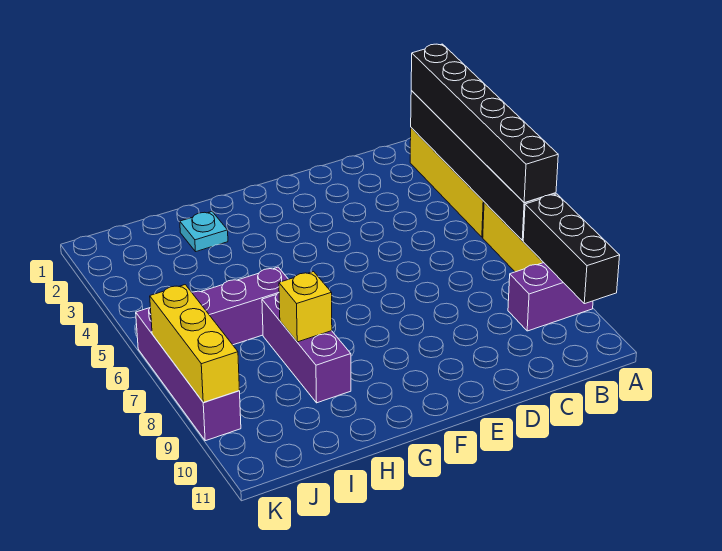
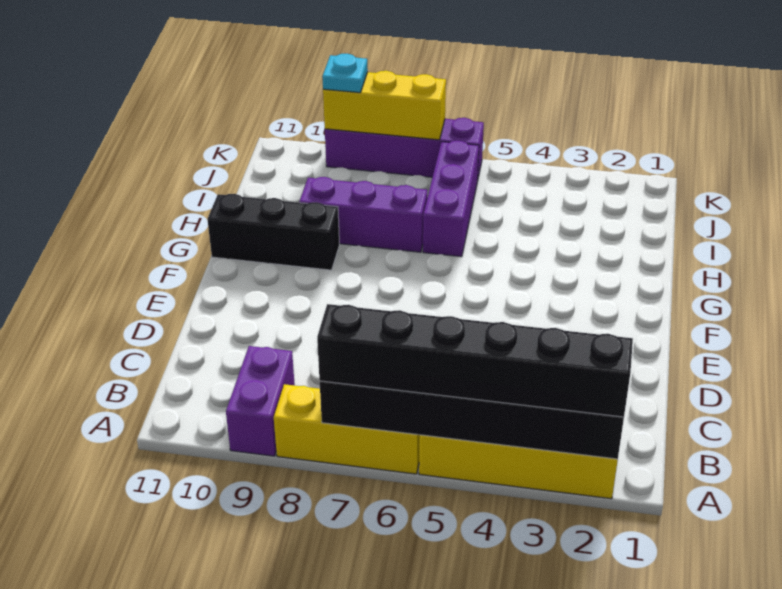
black brick A8:A10 level 2 -> black brick G9:G11 level 1
cyan plate H2 level 1 -> cyan plate K9 level 3
yellow brick H8 level 2 -> none

